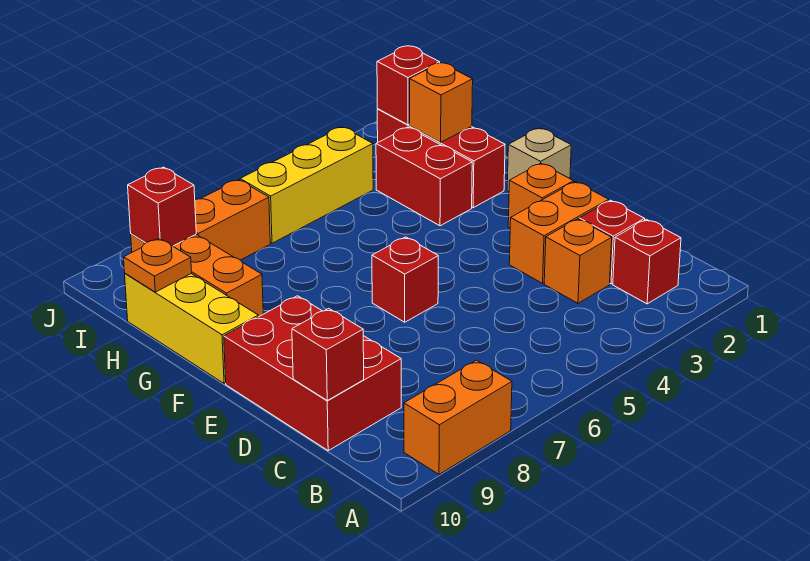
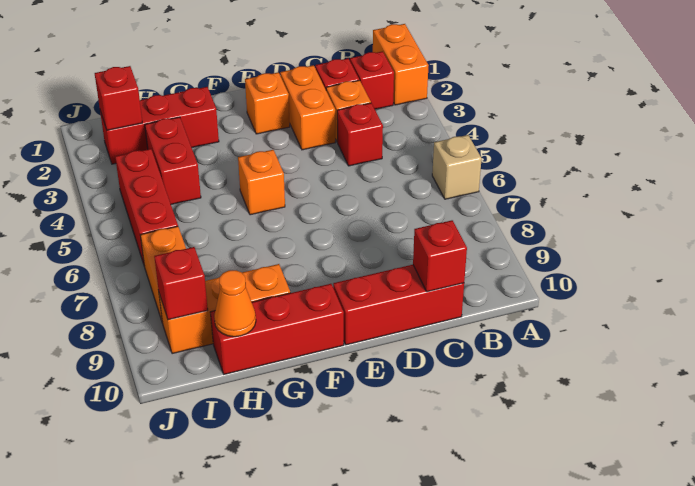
orange brick A8:A9 level 1 -> orange brick A1:A2 level 1
red brick C9:E10 level 1 -> red brick C10:E10 level 1
red brick E6 level 1 -> red brick C4 level 1
tan brick F1 level 1 -> tan brick A6 level 1
yellow brick F10:H10 level 1 -> red brick F10:H10 level 1
red brick G3:H3 level 1 -> red brick H3:H4 level 1
orange brick H2 level 2 -> orange brick F5 level 1
orange plate H10 level 2 -> orange cone H10 level 2
yellow brick I4:I6 level 1 -> red brick I4:I6 level 1

